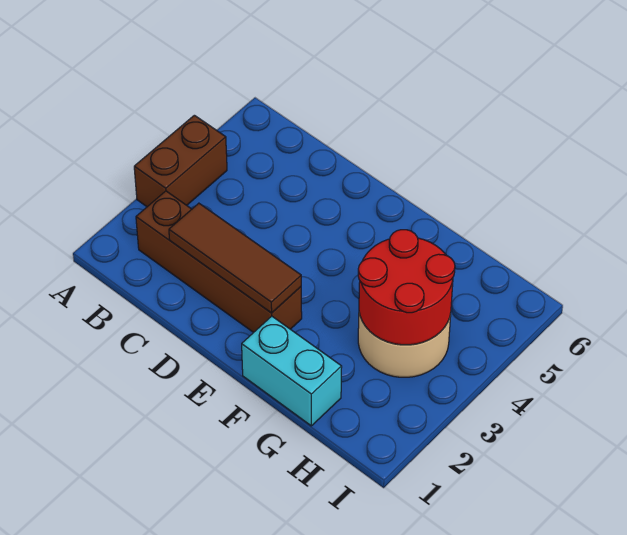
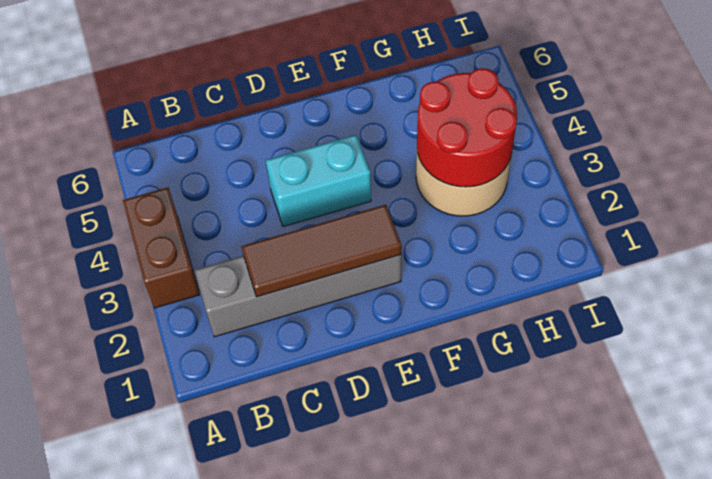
brown brick B2:E2 level 1 -> grey brick B2:E2 level 1
cyan brick F1:G1 level 1 -> cyan brick D4:E4 level 1

